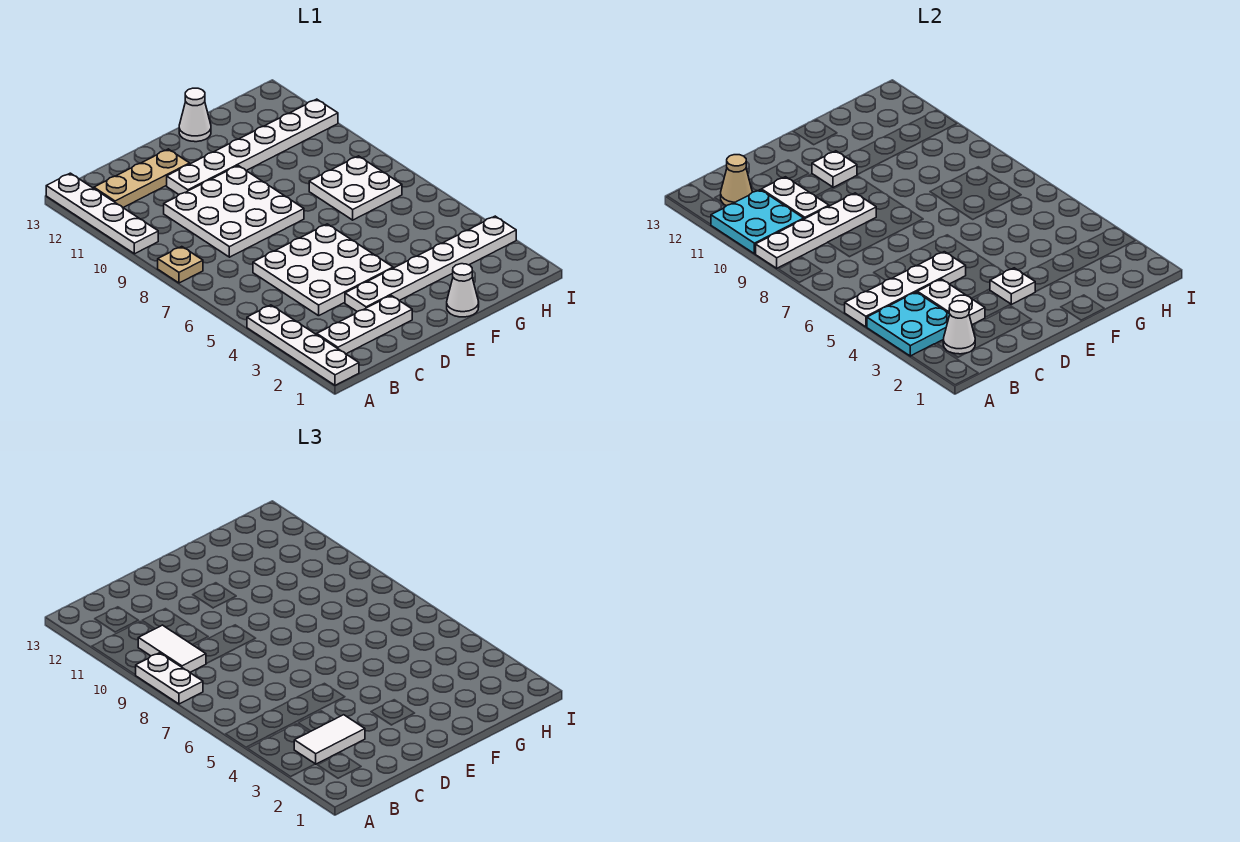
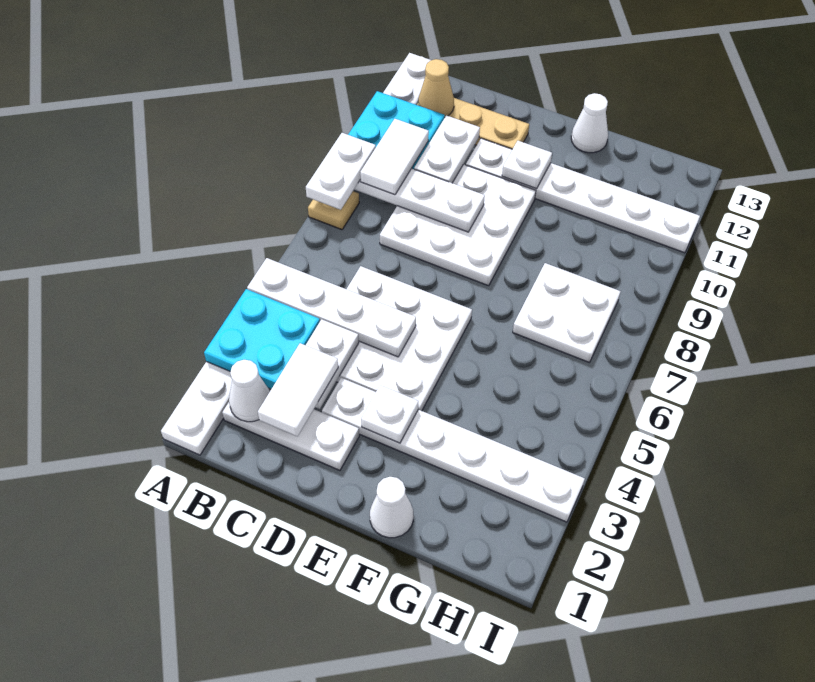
white tile B3:C3 level 3 -> white tile C2:C3 level 3

